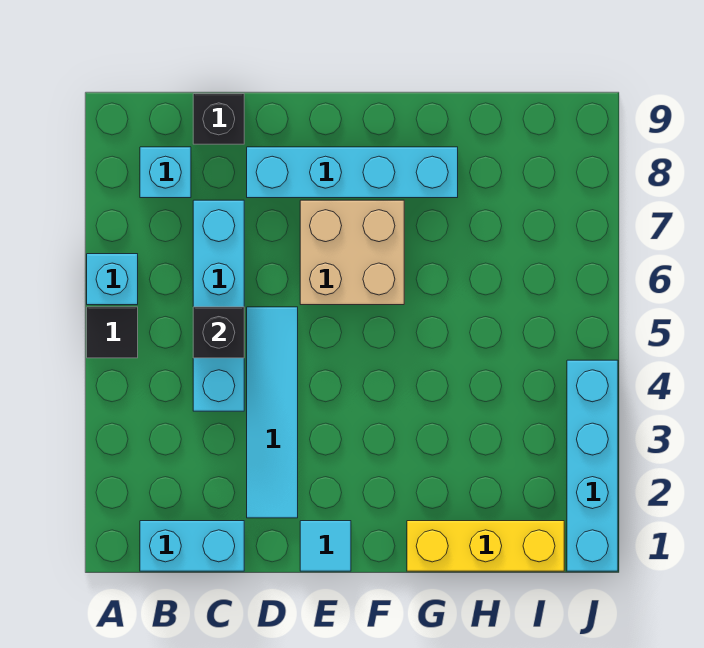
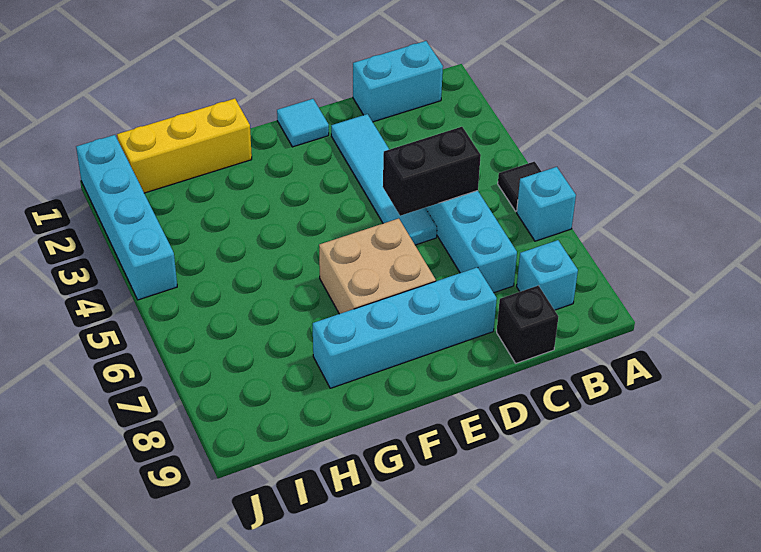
black brick C5 level 2 -> black brick C5:D5 level 2

